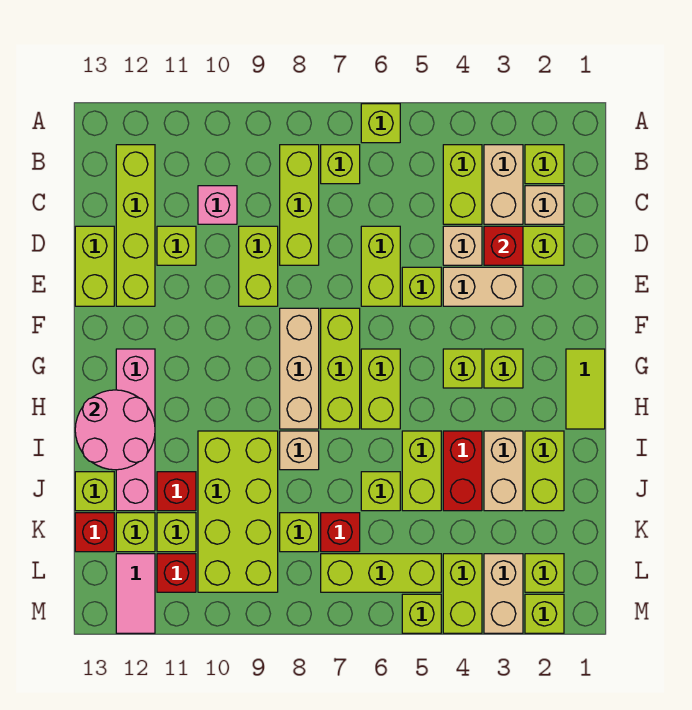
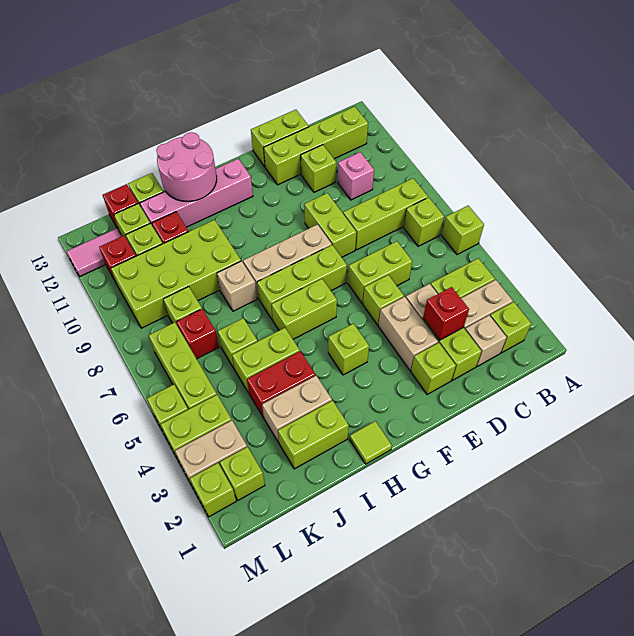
lime brick D9:E9 level 1 -> lime brick E8:E9 level 1
lime tile G1:H1 level 1 -> lime tile H1 level 1
lime brick G3 level 1 -> lime brick E2 level 1

